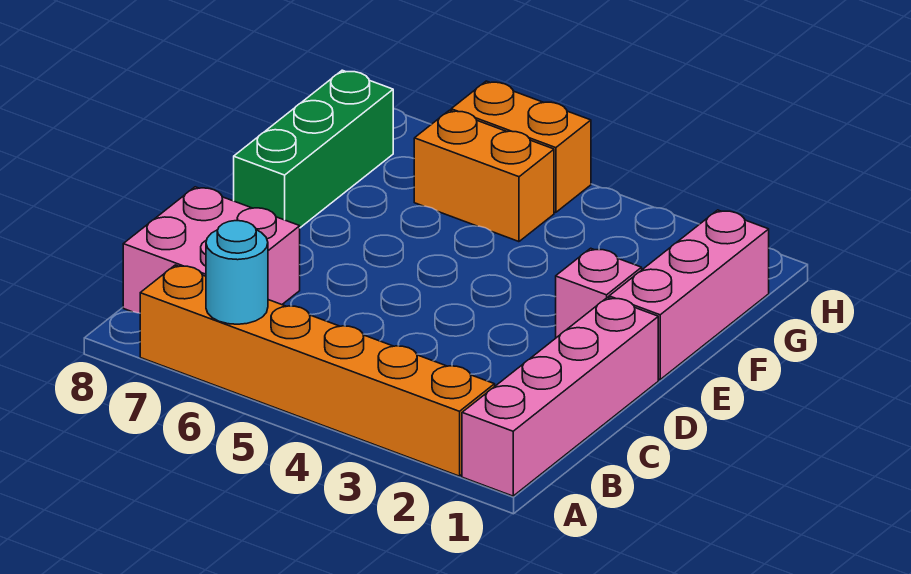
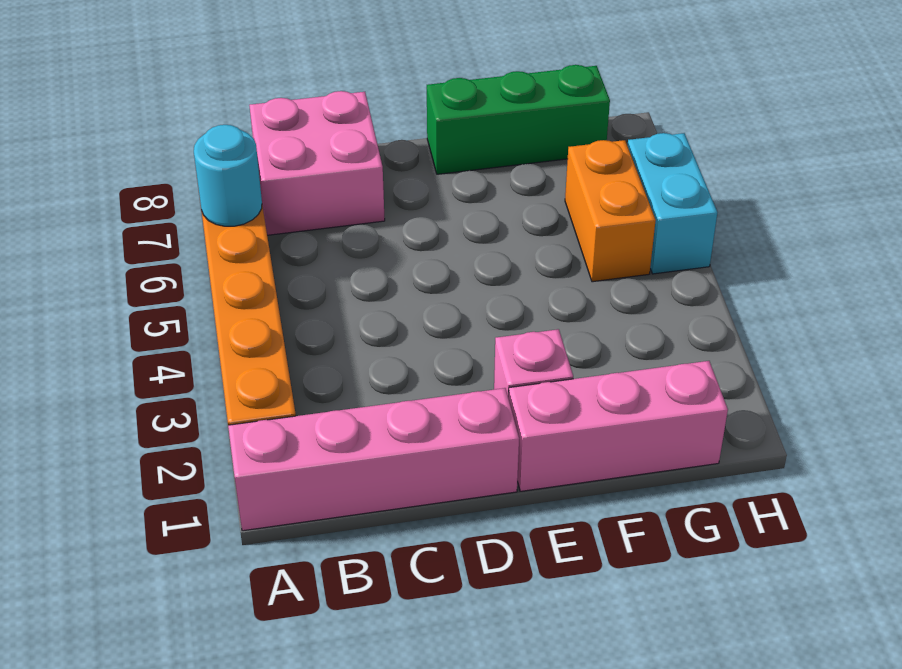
orange brick H5:H6 level 1 -> cyan brick H5:H6 level 1

